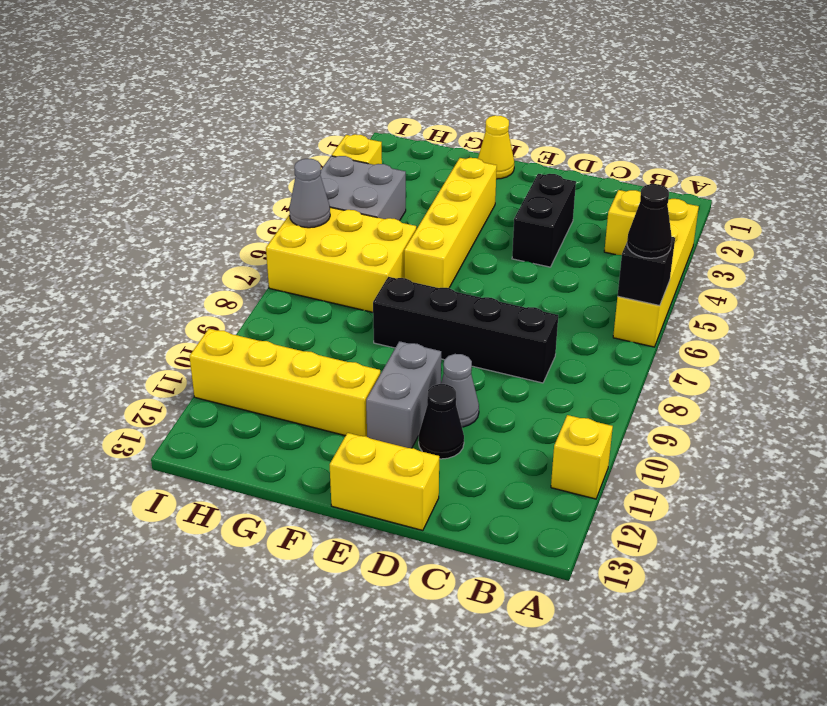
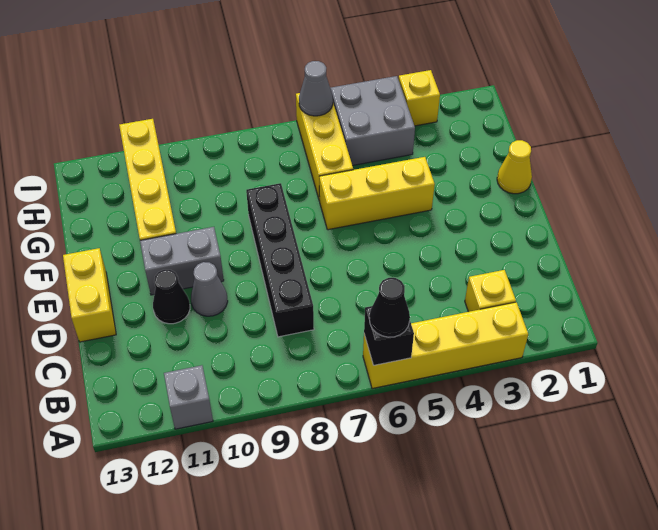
yellow brick A11 level 1 -> grey brick A11 level 1
black brick D3:D4 level 1 -> none
yellow brick F3:F6 level 1 -> yellow brick F4:F6 level 1
yellow brick G6:I7 level 1 -> yellow brick G6:I6 level 1

